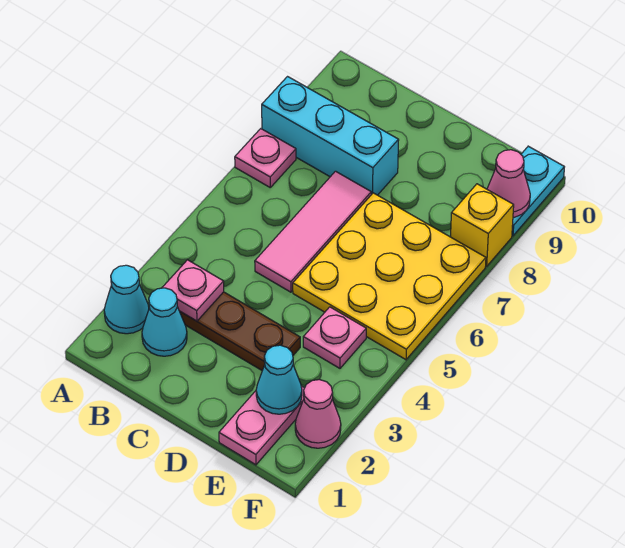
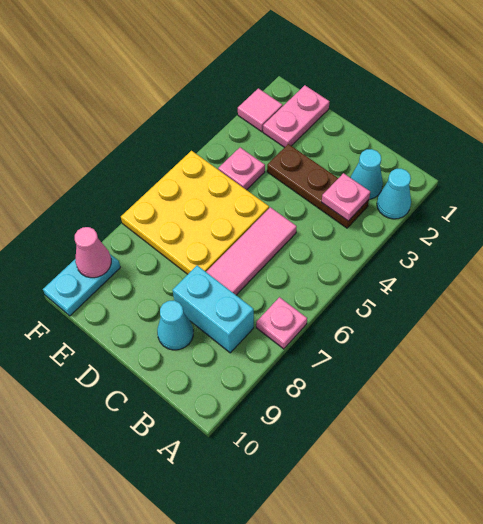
cyan brick A8:C8 level 1 -> cyan brick B8:C8 level 1
cyan cone E2 level 2 -> cyan cone C9 level 1
pink cone F2 level 1 -> pink tile F2 level 1
yellow brick F8 level 1 -> none

